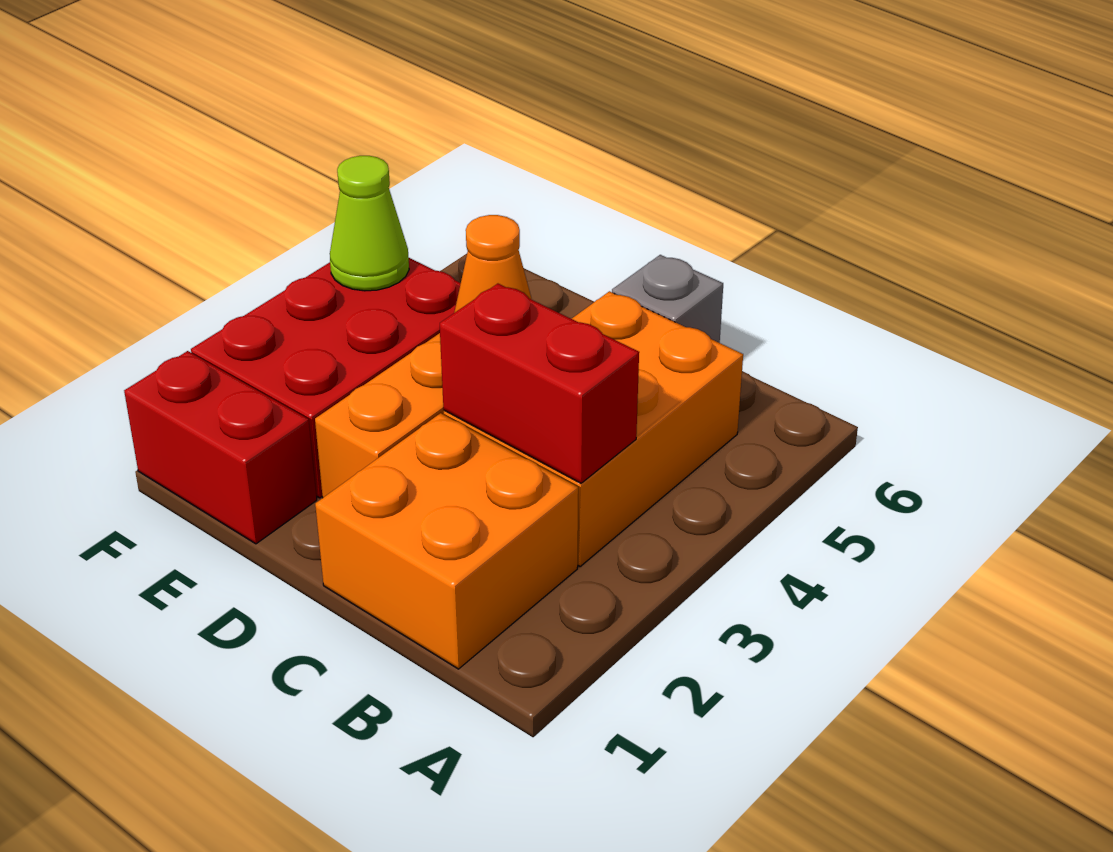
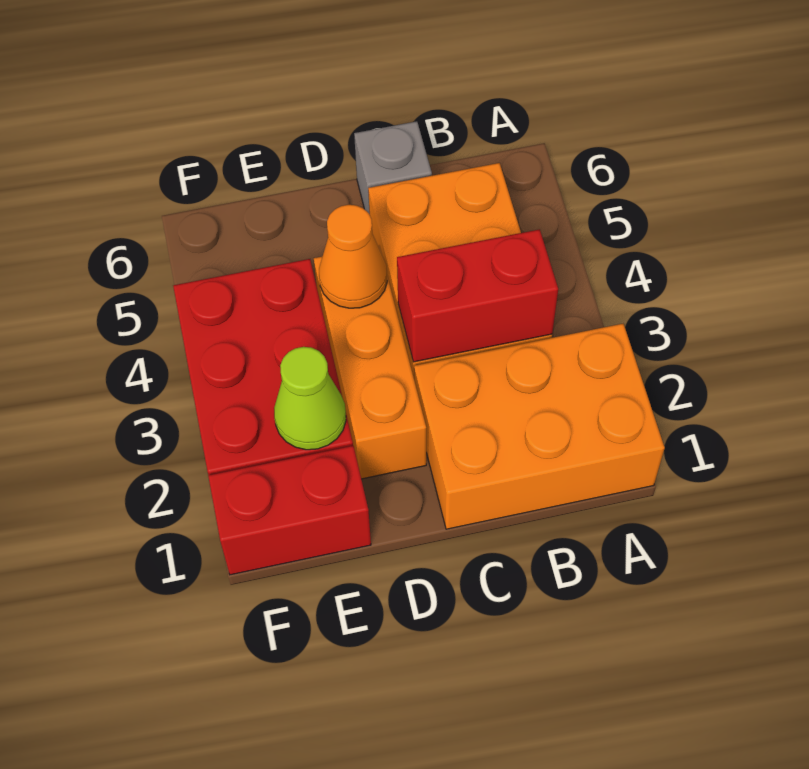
orange brick B1:C2 level 1 -> orange brick A1:C2 level 1
lime cone F4 level 2 -> lime cone E2 level 2

